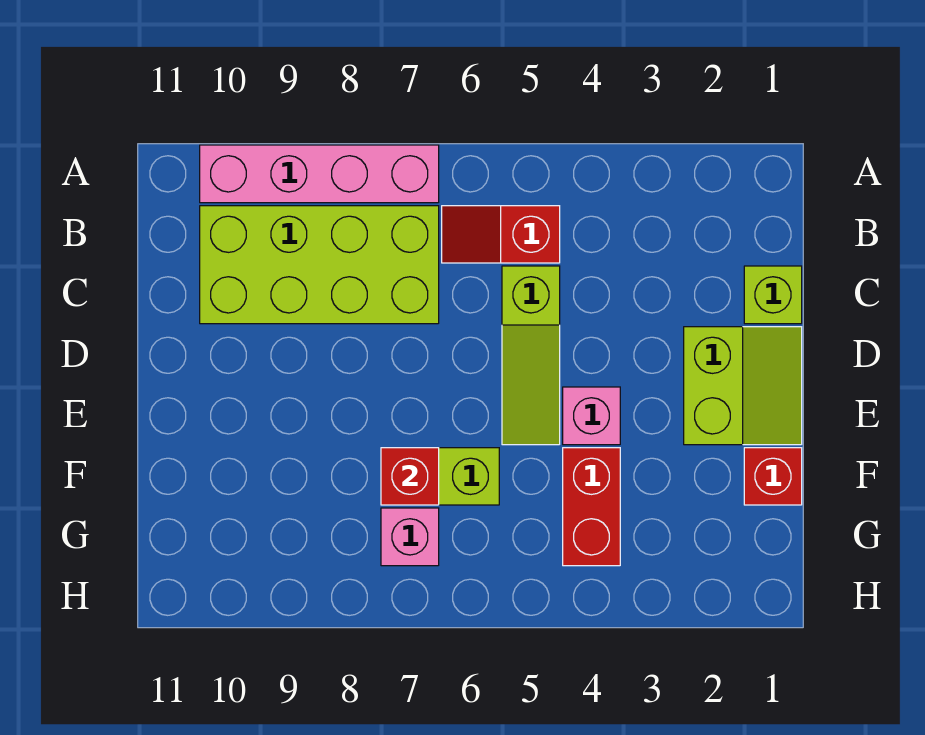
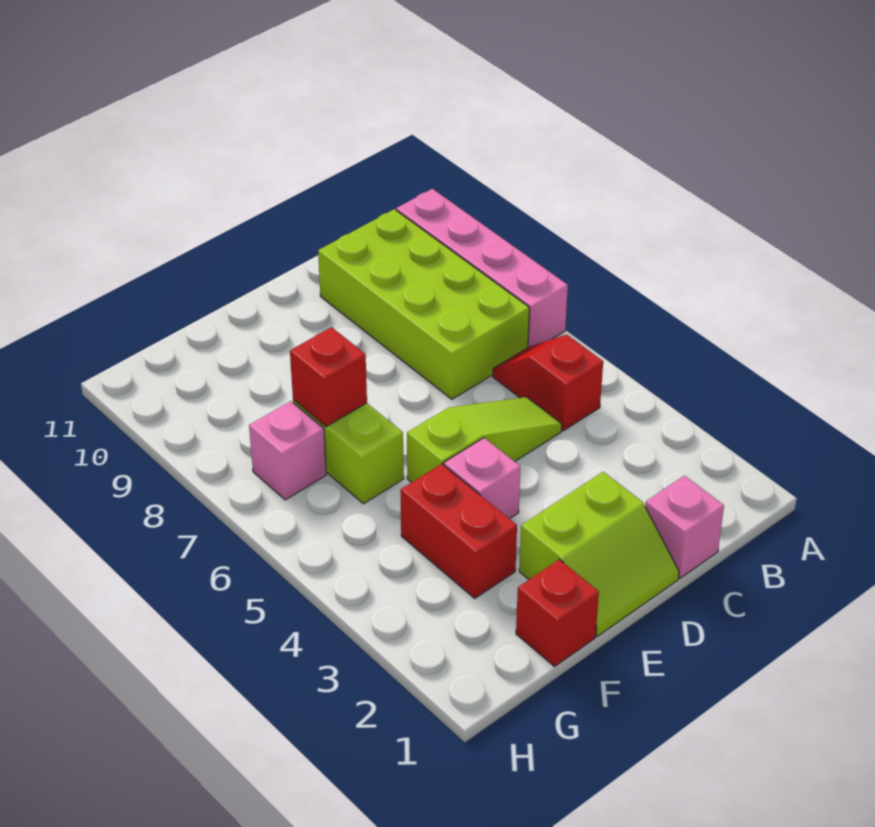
lime brick C1 level 1 -> pink brick C1 level 1
lime slope C5:E5 level 1 top C -> lime slope C5:E5 level 1 top E
red brick F4:G4 level 1 -> red brick F3:F4 level 1

